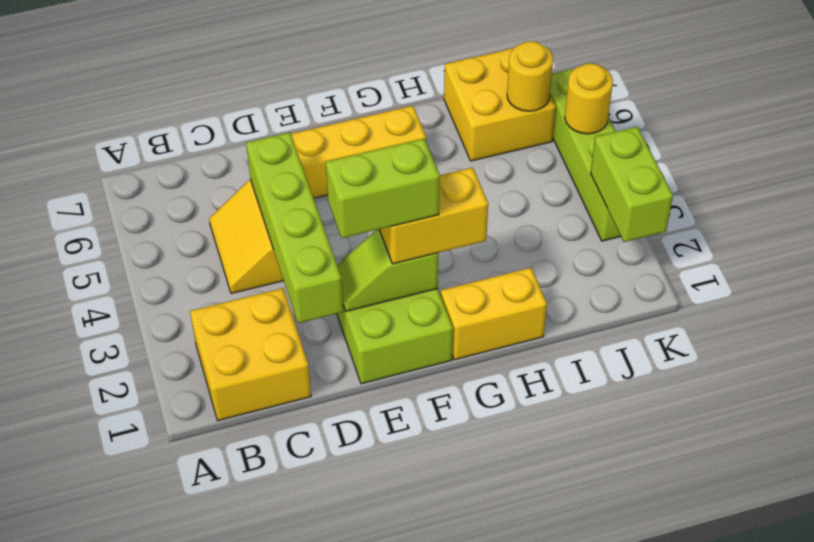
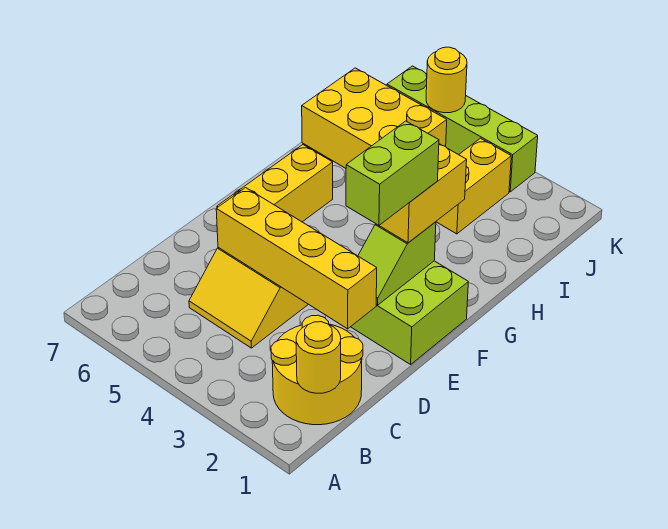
yellow brick B1:C2 level 1 -> yellow round brick B1:C2 level 1
lime brick D2:D5 level 2 -> yellow brick D2:D5 level 2
yellow brick G1:H1 level 1 -> yellow brick I3:J3 level 1
yellow brick I6:J7 level 1 -> yellow brick I5:J7 level 1
yellow round brick J6 level 2 -> yellow round brick B1 level 2
lime brick K2:K3 level 2 -> none

